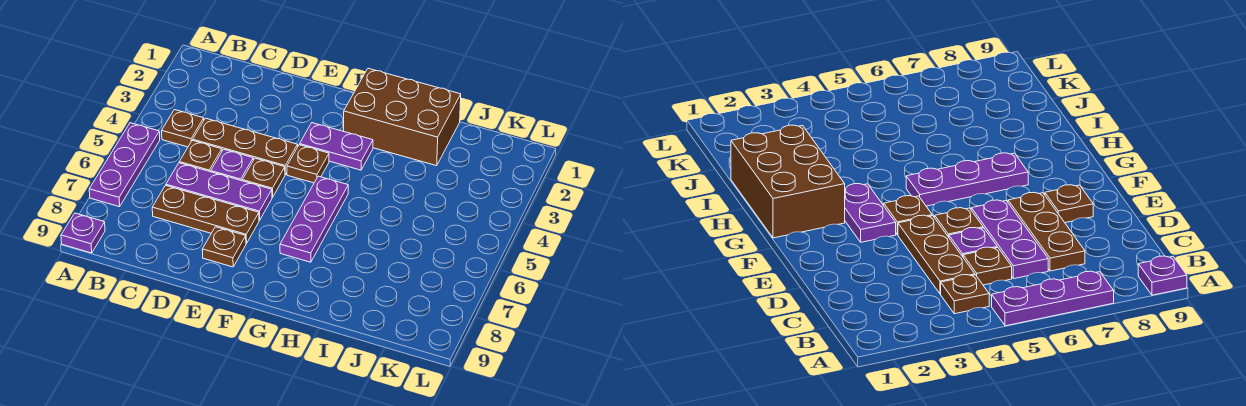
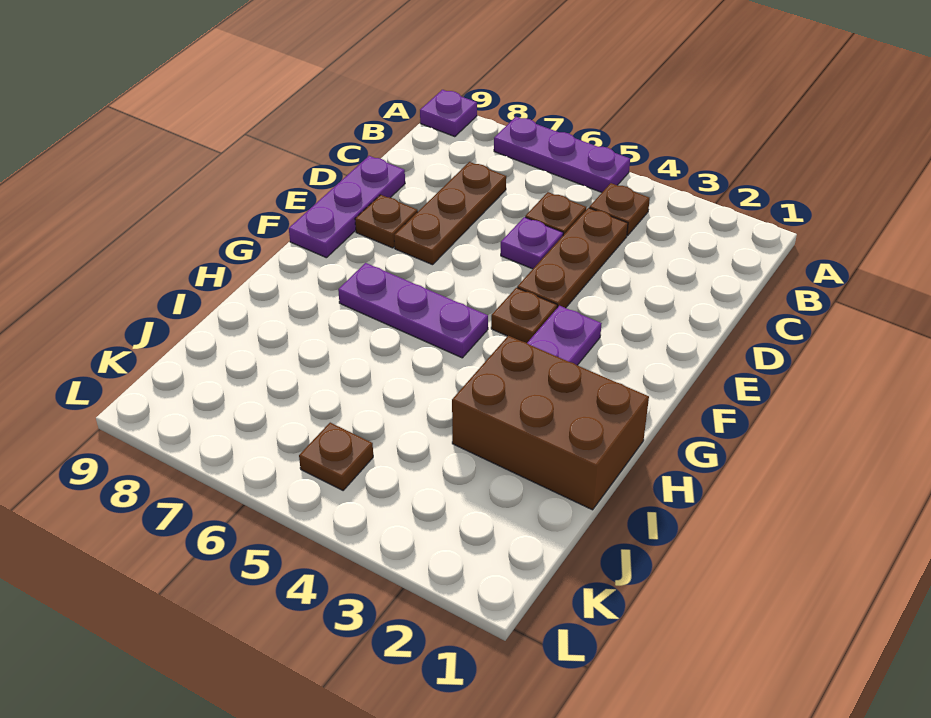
purple plate C6:E6 level 1 -> purple plate D9:F9 level 1
brown plate E5 level 1 -> brown plate K5 level 1
brown brick G1:I2 level 1 -> brown brick H1:I3 level 1

